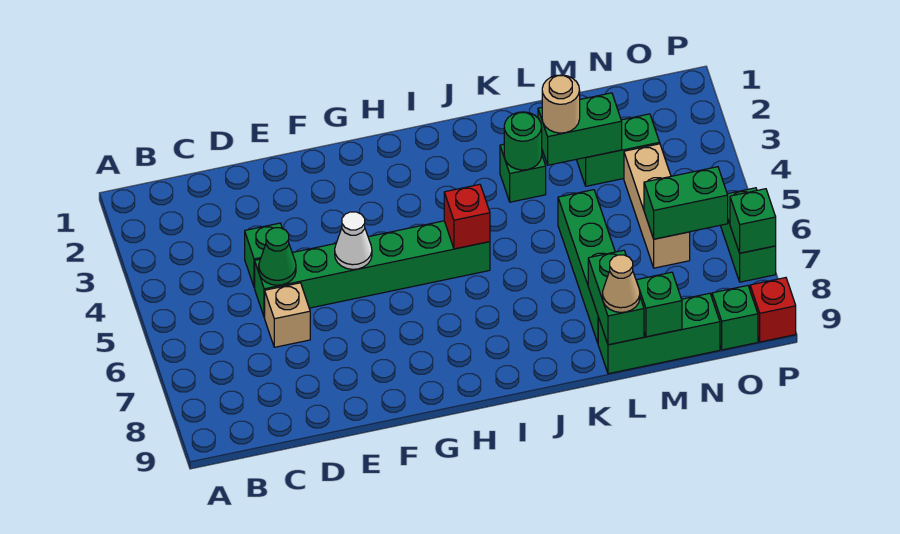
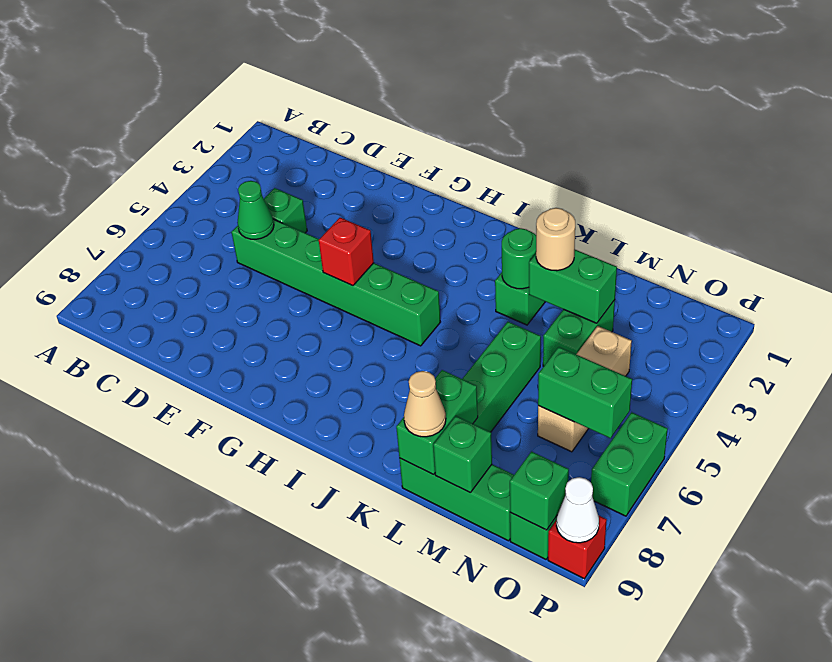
tan brick D6 level 1 -> none
white cone F5 level 2 -> white cone P9 level 2
red brick I5 level 2 -> red brick G5 level 2
green brick M3:N3 level 1 -> green brick M3:M4 level 1
green brick P7 level 2 -> green brick O9 level 2

